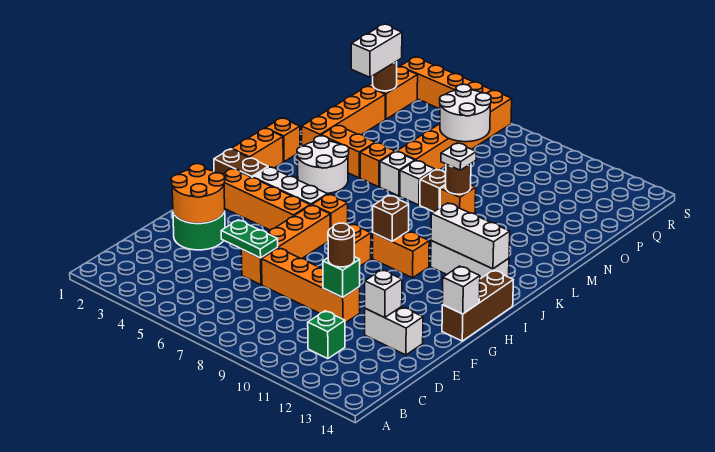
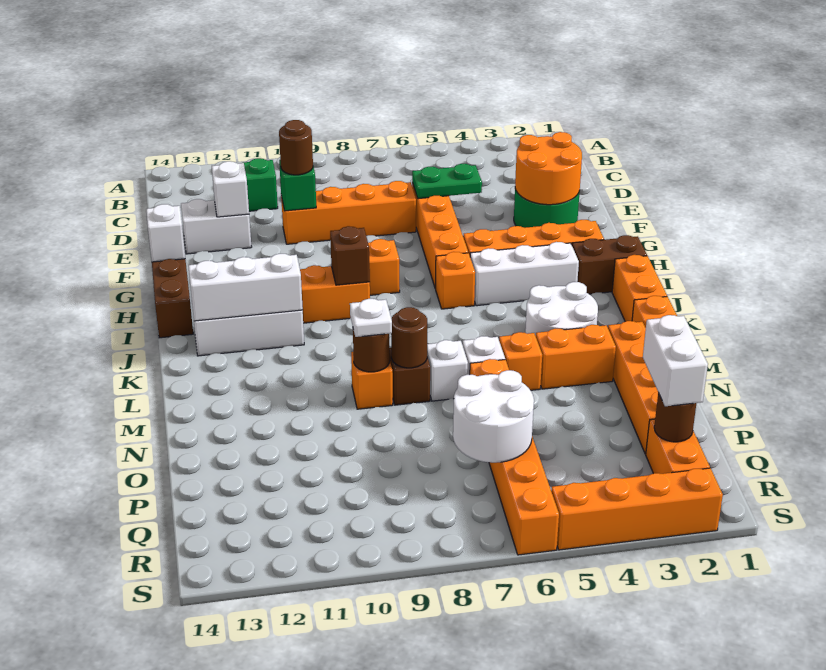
none -> brown round brick M8 level 2

